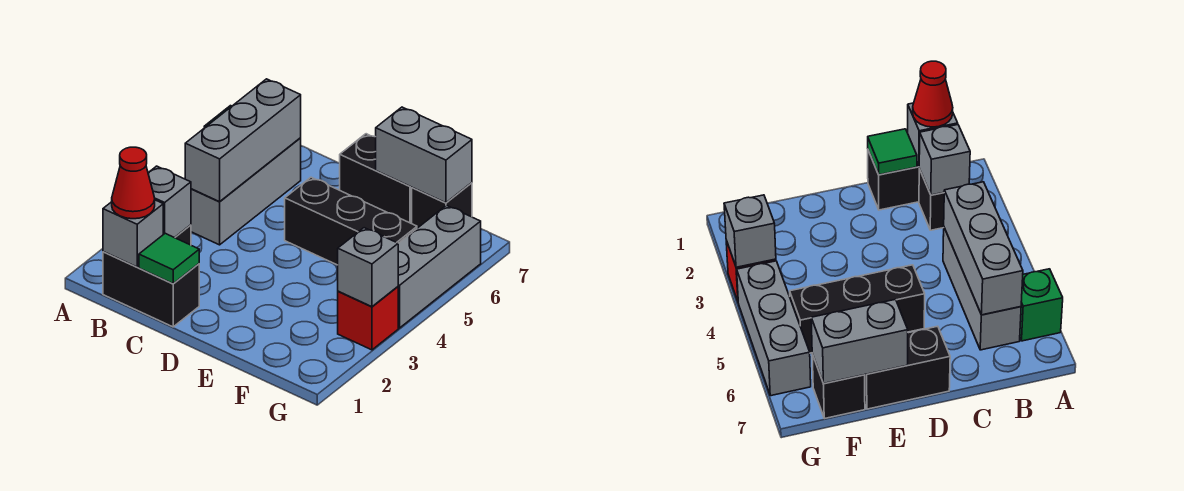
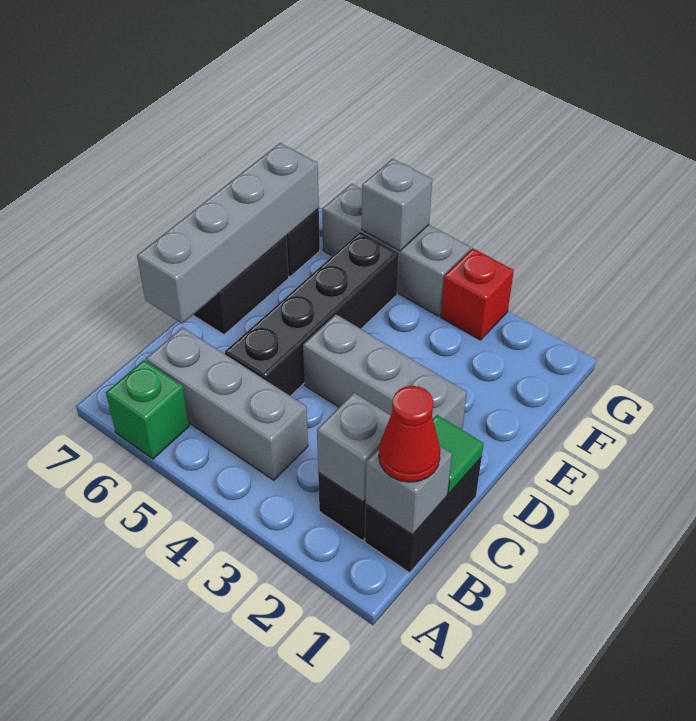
grey brick B4:B6 level 2 -> grey brick D2:D4 level 1
black brick D5:F5 level 1 -> black brick C5:F5 level 1
grey brick E7:F7 level 2 -> grey brick C7:F7 level 2
grey brick G3 level 2 -> grey brick G5 level 2

